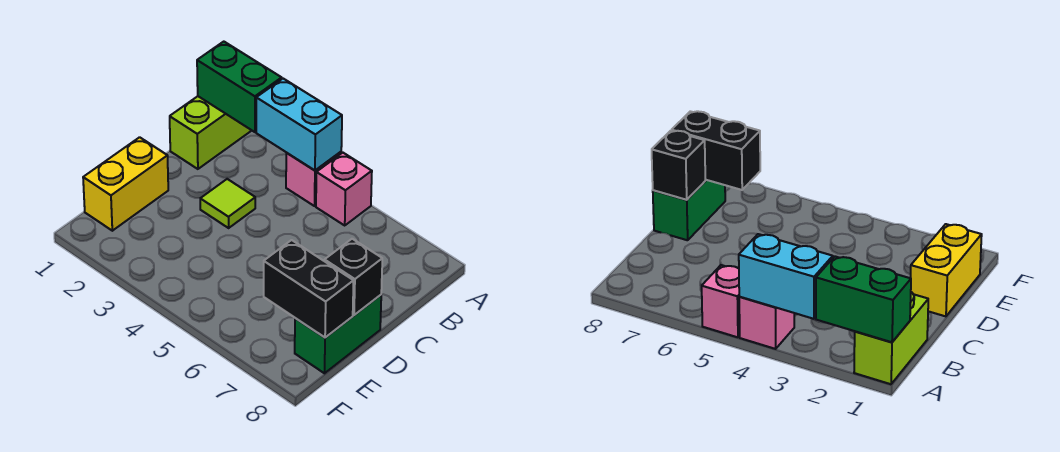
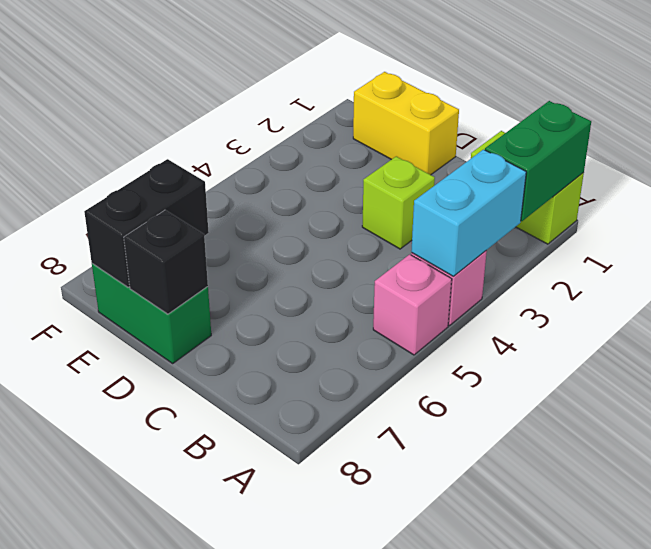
lime tile C3 level 1 -> lime brick C3 level 1

